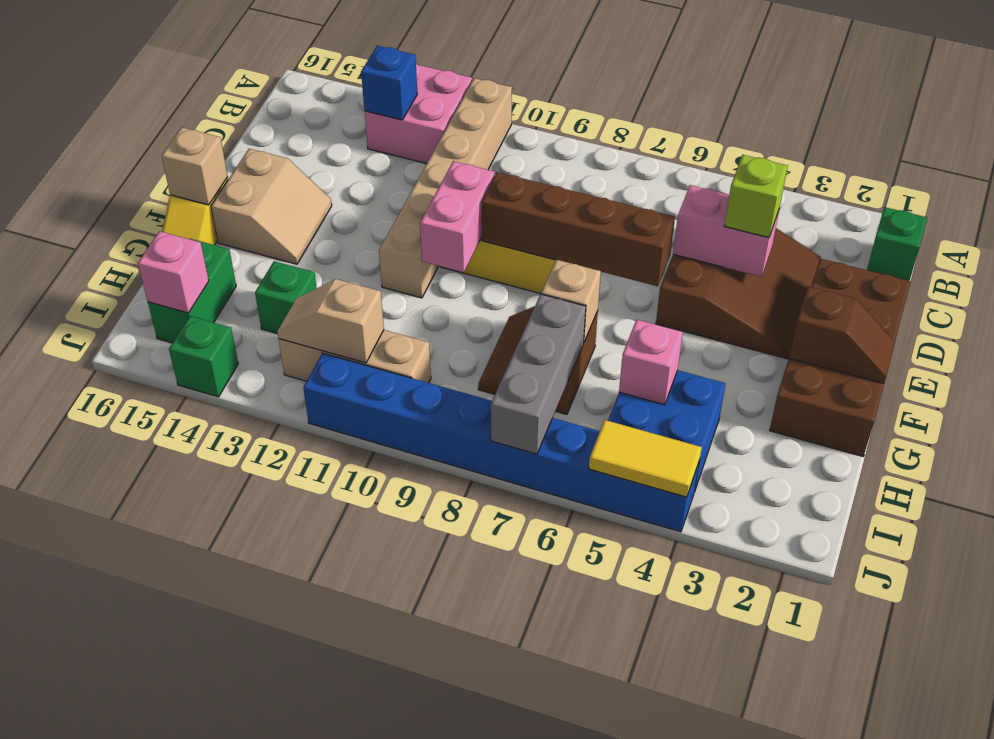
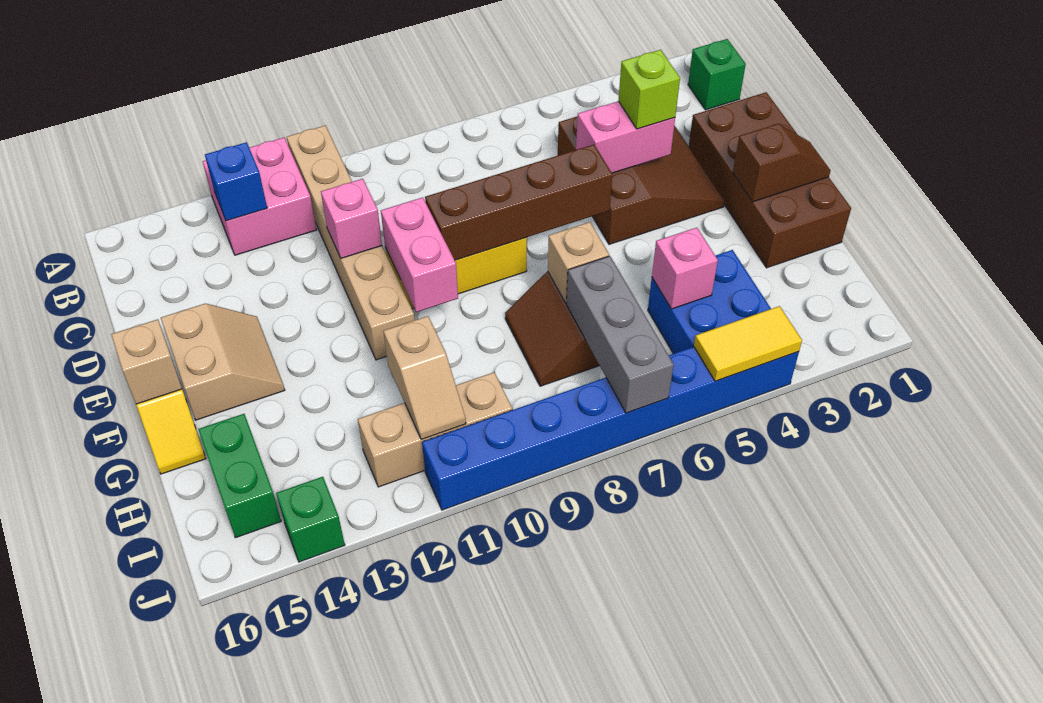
green brick H13 level 1 -> none
tan slope I11:I12 level 2 top 11 -> tan slope H11:I11 level 2 top H
pink brick I15 level 2 -> pink brick D11 level 2

